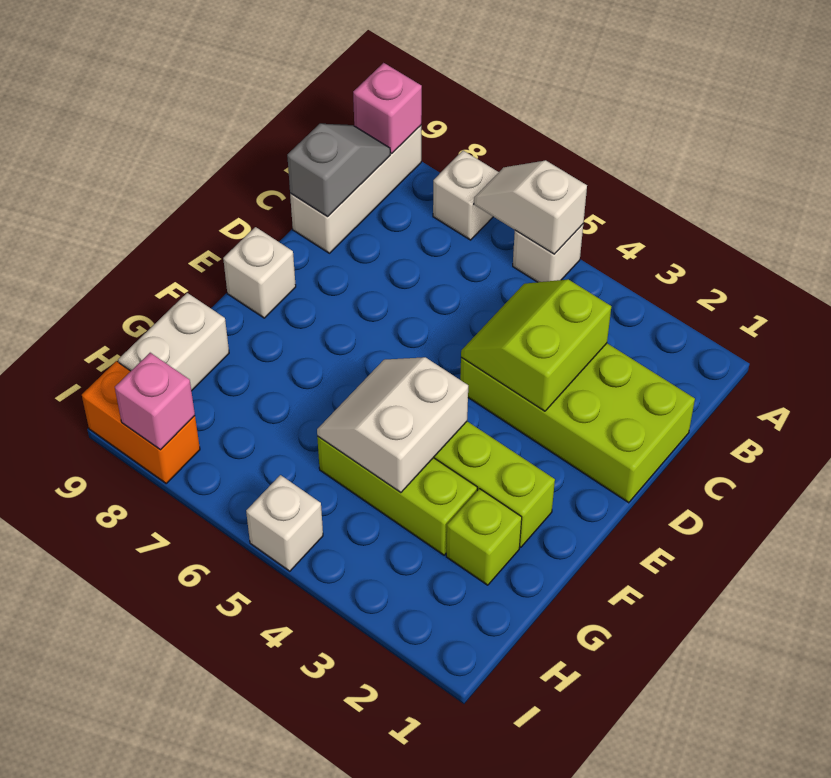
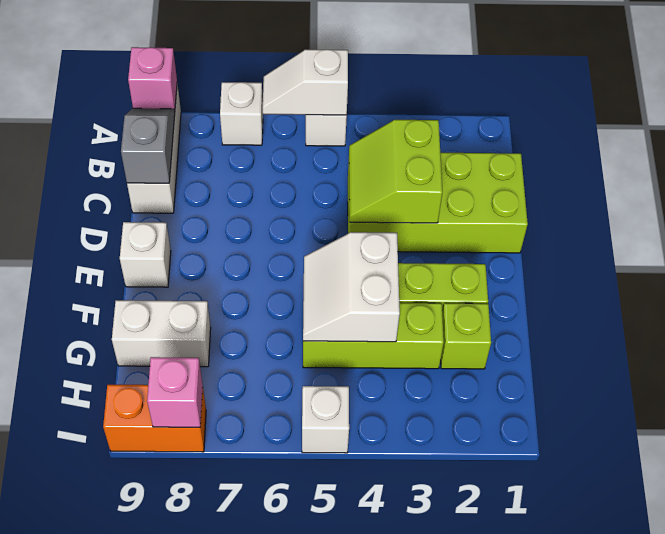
white brick G9:H9 level 1 -> white brick G8:G9 level 1

